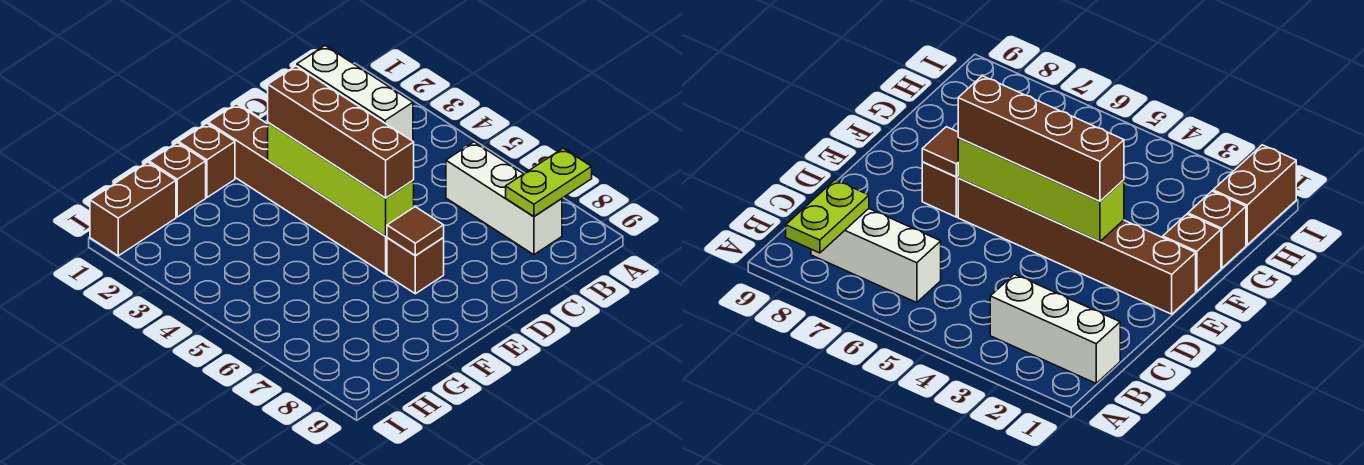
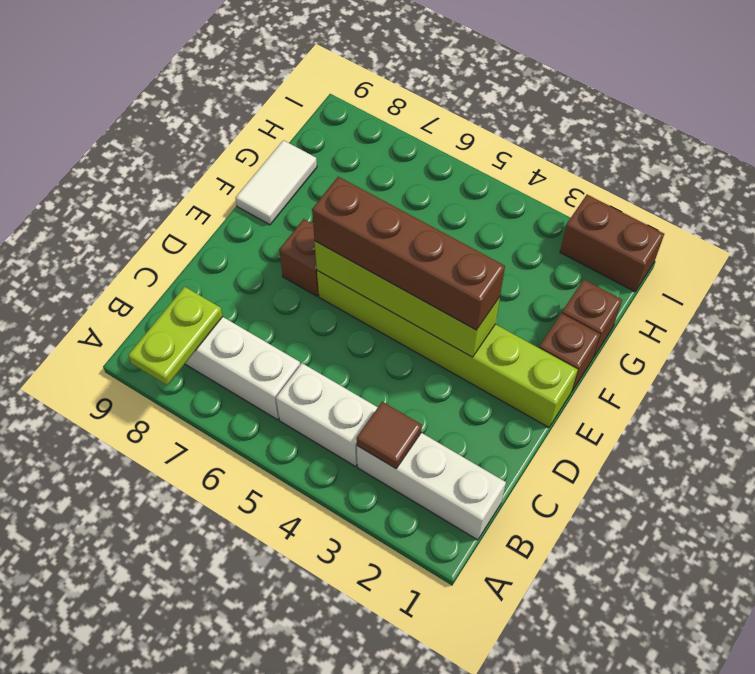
none -> white brick B4:B5 level 1
brown brick E1:E6 level 1 -> lime brick E1:E6 level 1
brown tile E7 level 2 -> brown tile B3 level 2
none -> white tile F9:G9 level 1
brown brick H1:I1 level 1 -> brown brick I1:I2 level 1

